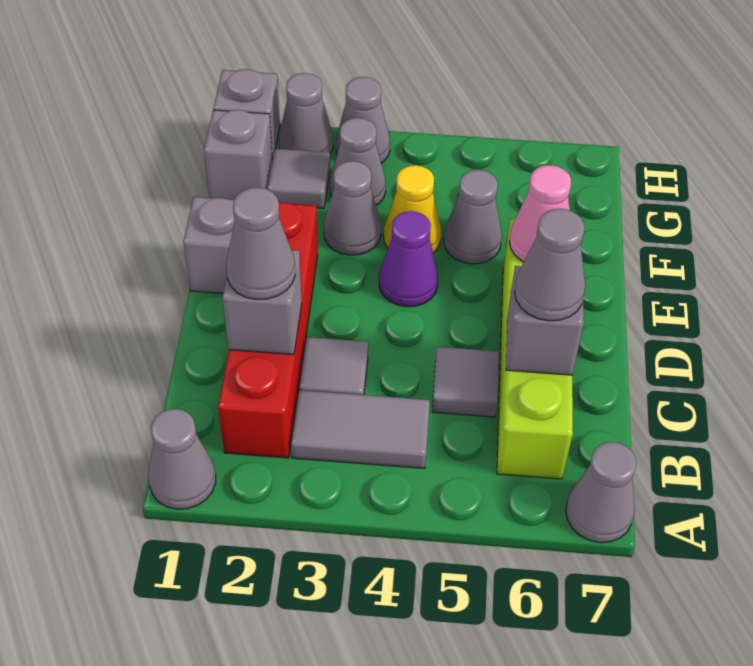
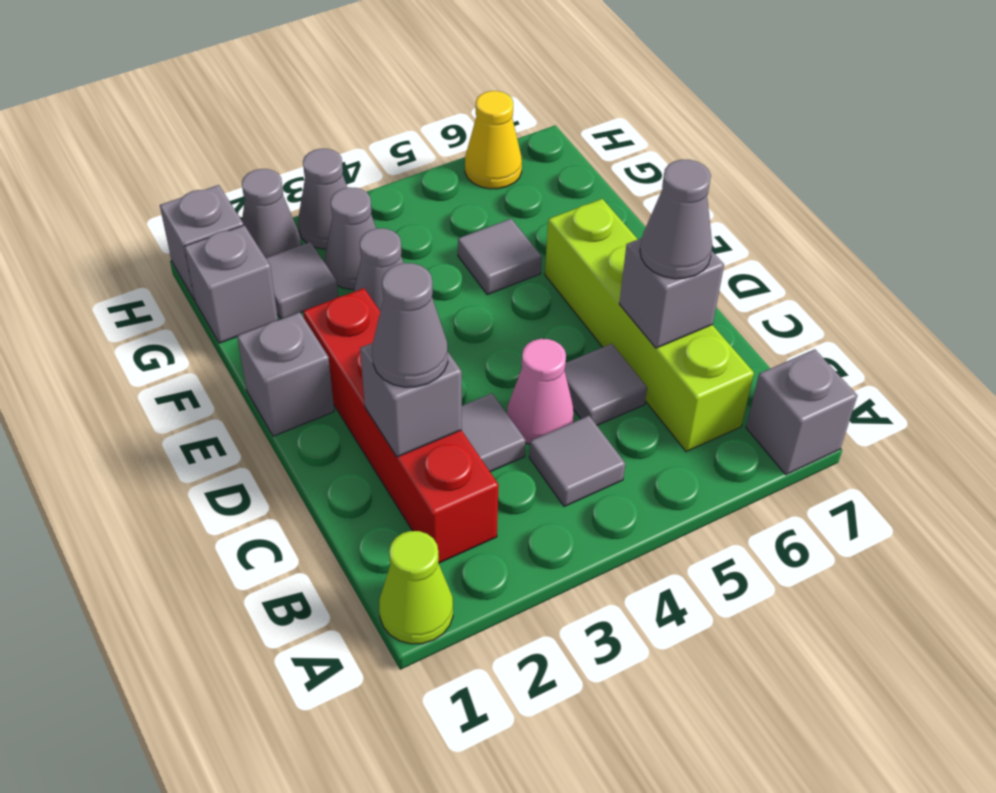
grey cone A1 level 1 -> lime cone A1 level 1
grey cone A7 level 1 -> grey brick A7 level 1
grey tile B3:B4 level 1 -> grey tile B4 level 1
purple cone E4 level 1 -> none
pink cone E6 level 2 -> pink cone C4 level 1
yellow cone F4 level 1 -> yellow cone H6 level 1
grey cone F5 level 1 -> grey tile F5 level 1

